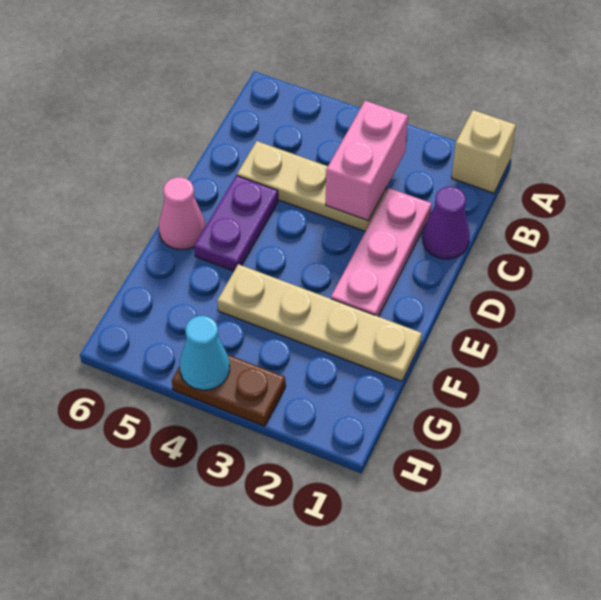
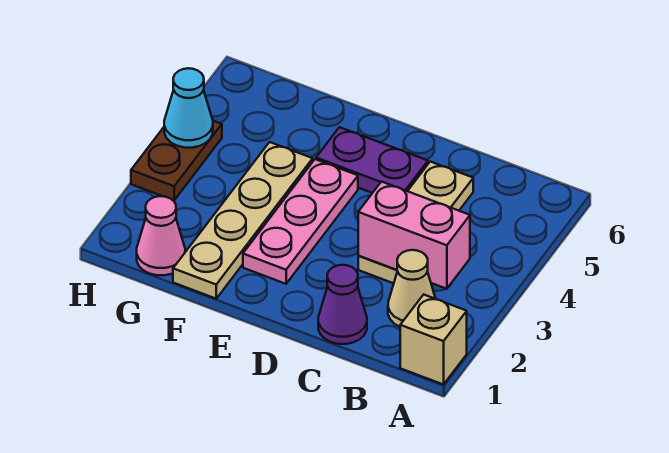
none -> tan cone B2 level 1
pink plate C2:E2 level 1 -> pink plate E2:E4 level 1
pink cone E6 level 1 -> pink cone G1 level 1

